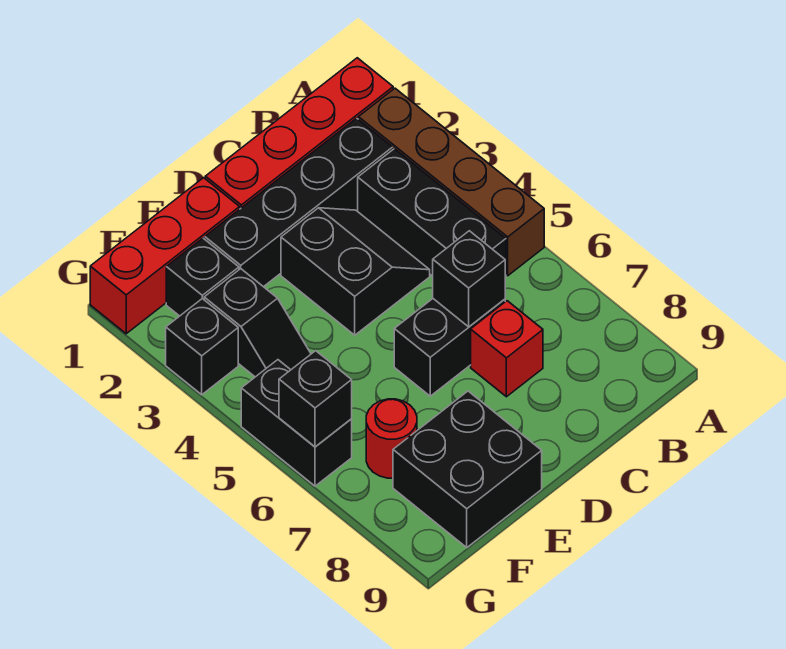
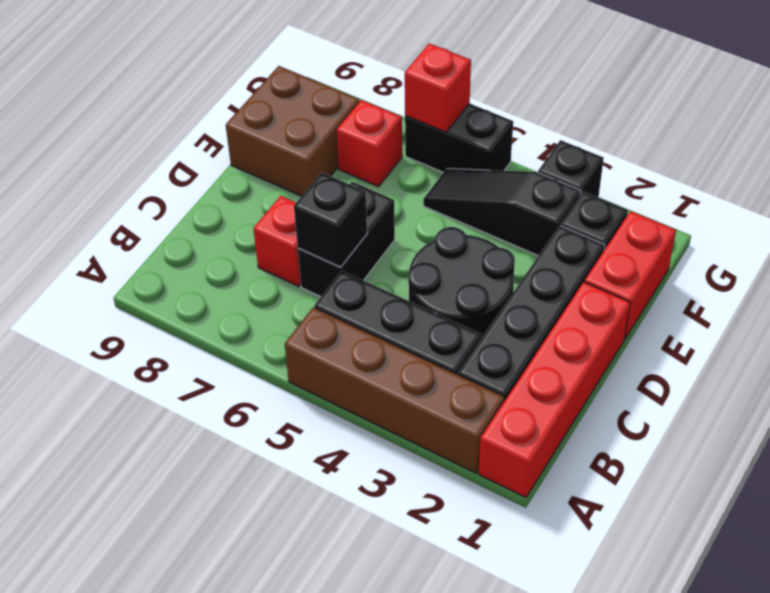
black slope C3:D4 level 1 top D -> black round brick C3:D4 level 1
red brick E1:G1 level 1 -> red brick E1:F1 level 1
black brick E8:F9 level 1 -> brown brick E8:F9 level 1
black slope F3:F4 level 1 top 3 -> black slope F3:F5 level 1 top 3
red round brick F7 level 1 -> red brick F7 level 1
black brick G6 level 2 -> red brick G6 level 2

